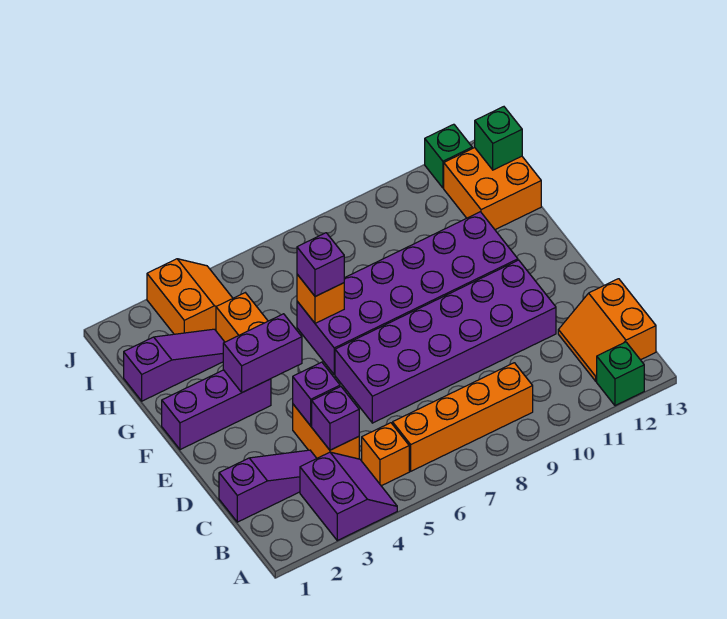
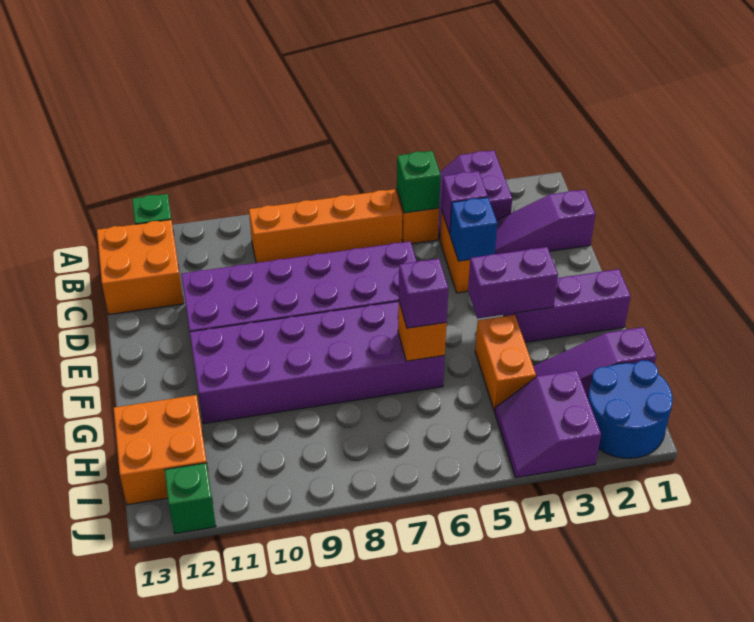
orange slope B12:C13 level 1 top 13 -> orange brick B12:C13 level 1
purple brick D4 level 2 -> blue brick D4 level 2
none -> blue round brick I1:J2 level 1
orange slope I3:J4 level 1 top 3 -> purple slope I3:J4 level 1 top 3
green brick I13 level 2 -> green brick B5 level 2

